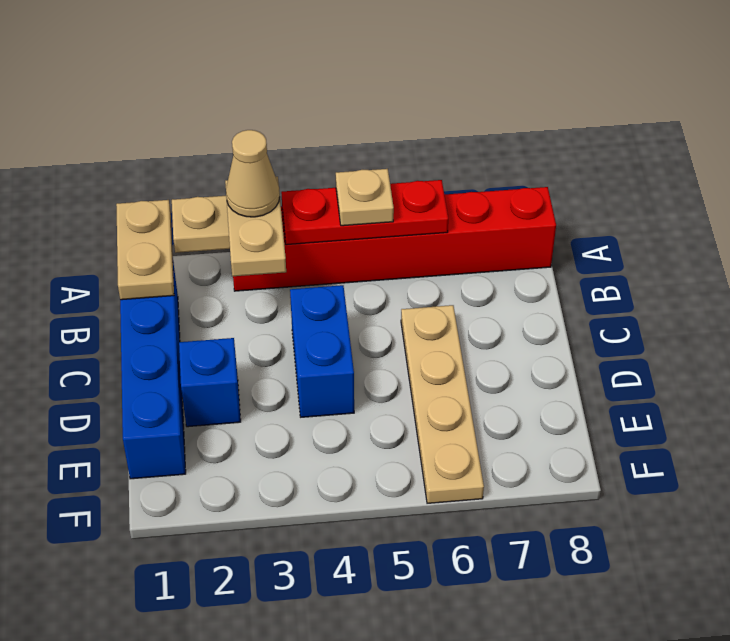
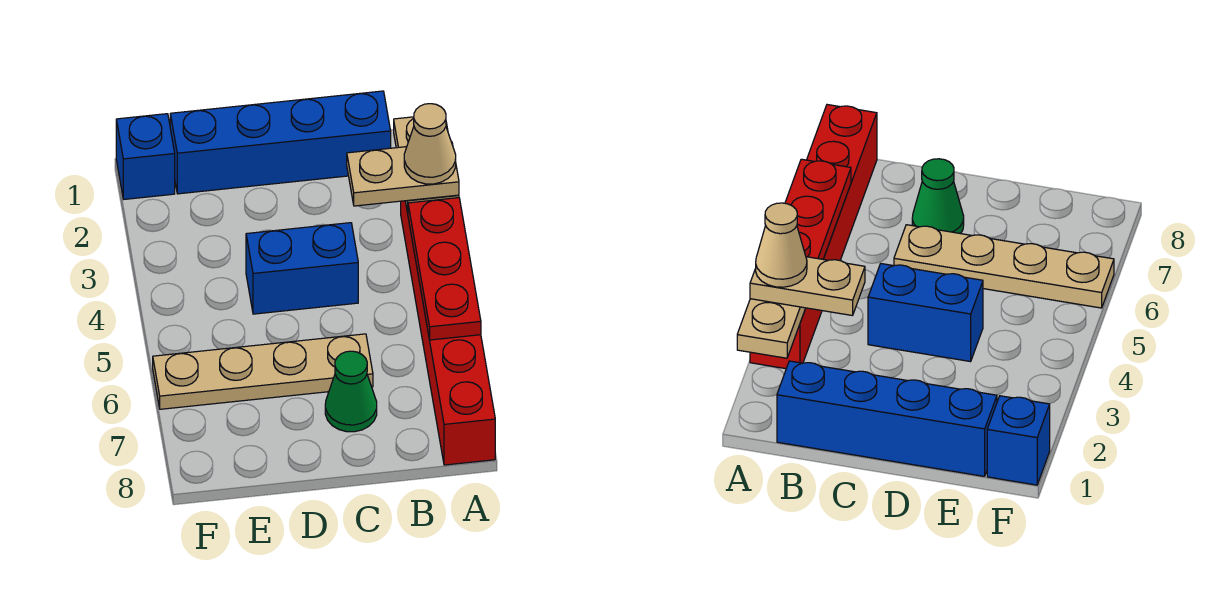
tan plate A1:B1 level 2 -> none
tan plate A5 level 3 -> none
none -> green cone C7 level 1
blue brick D2 level 1 -> blue brick F1 level 1

